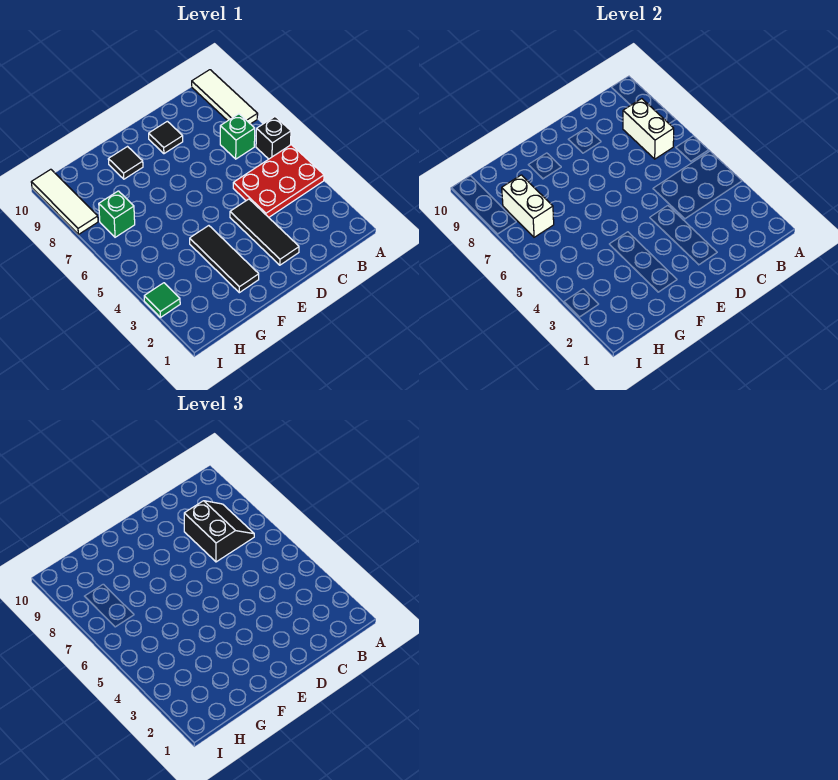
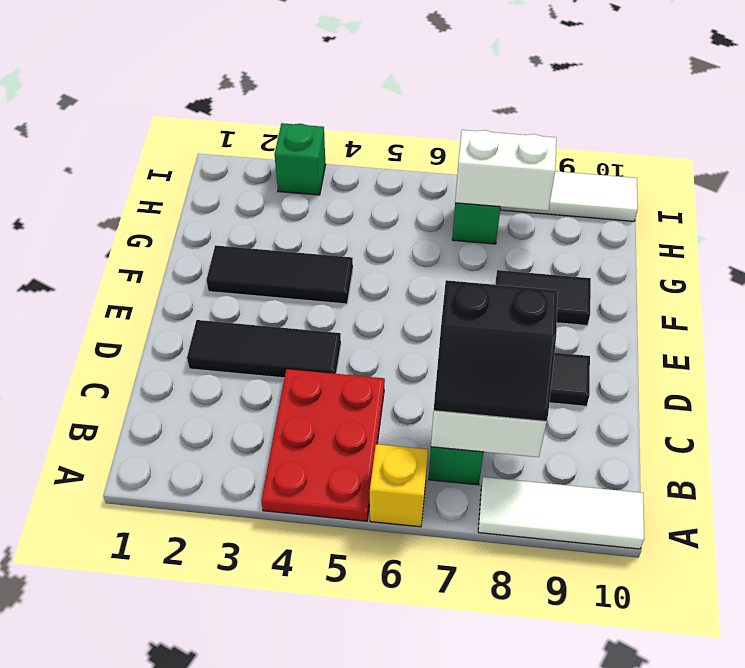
black brick A6 level 1 -> yellow brick A6 level 1
black tile F9 level 1 -> black tile F8:F9 level 1
green tile I3 level 1 -> green brick I3 level 1

